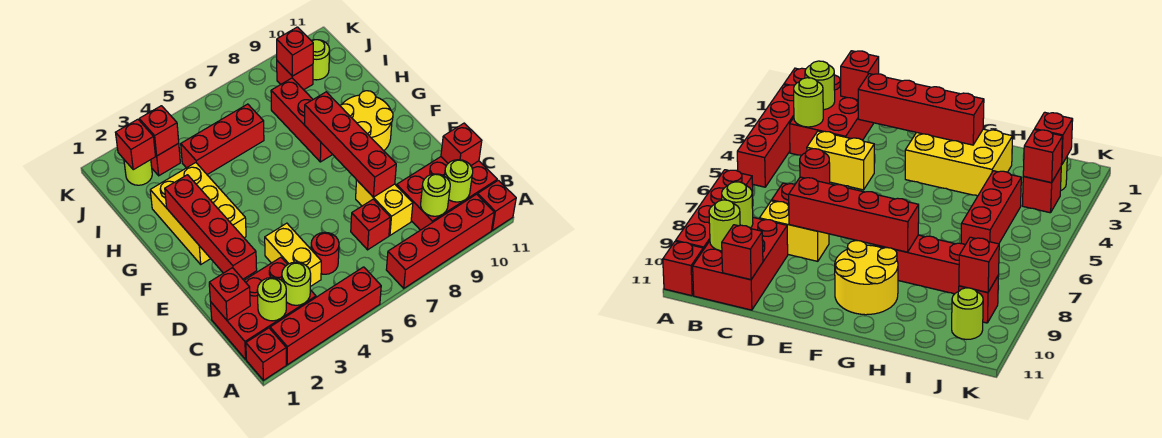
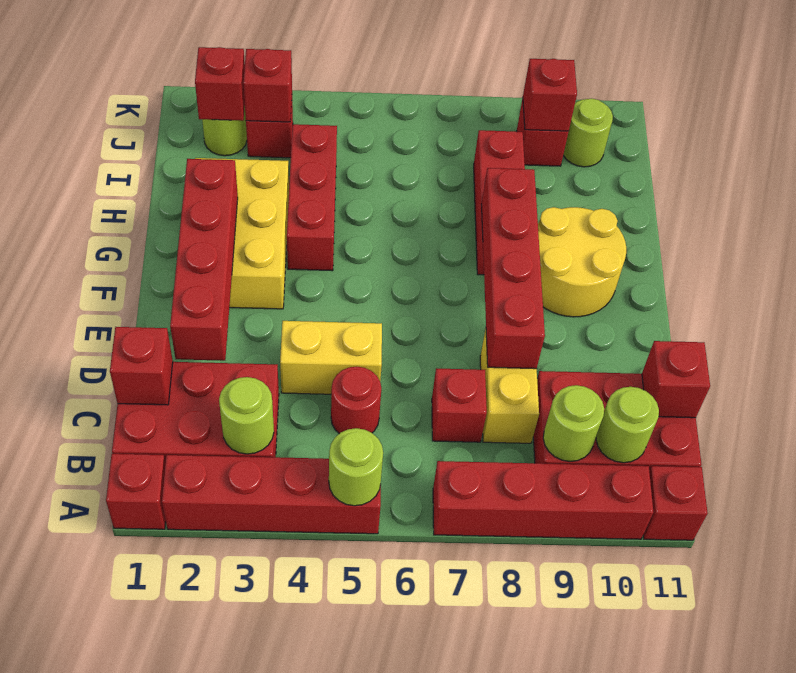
lime round brick B2 level 2 -> lime round brick A5 level 2
yellow brick C4:D4 level 1 -> yellow brick D4:D5 level 1
red brick I4:I6 level 1 -> red brick G4:I4 level 1

